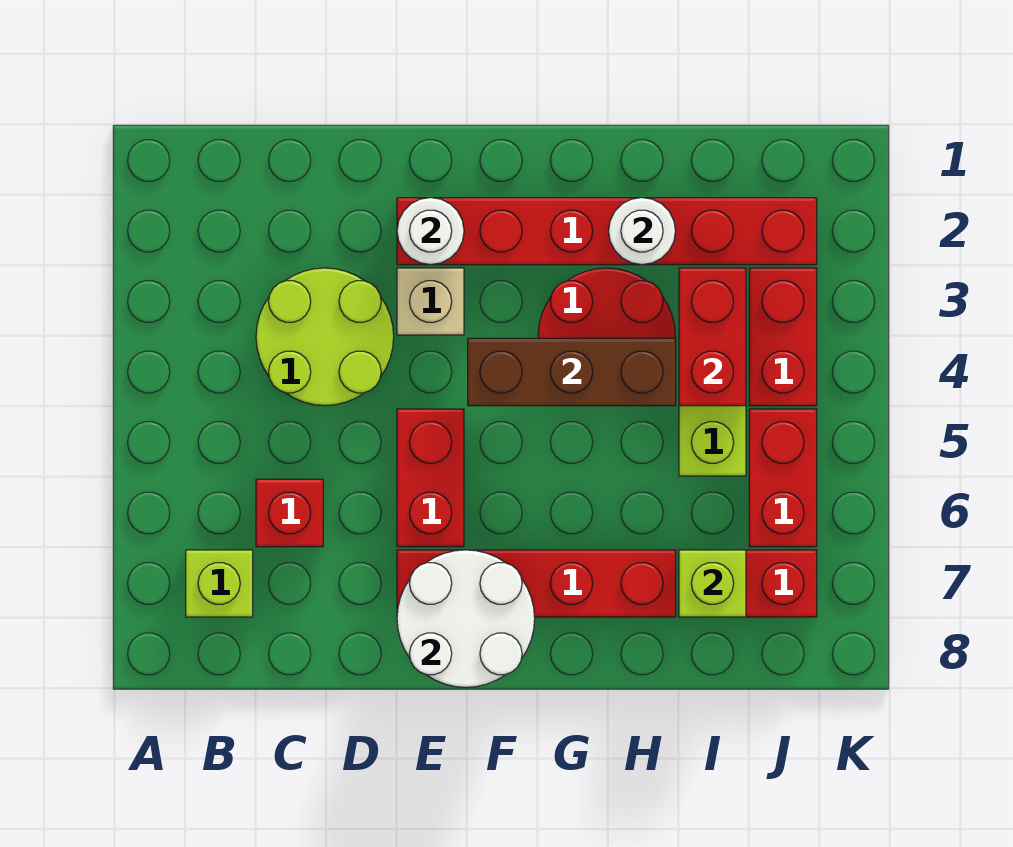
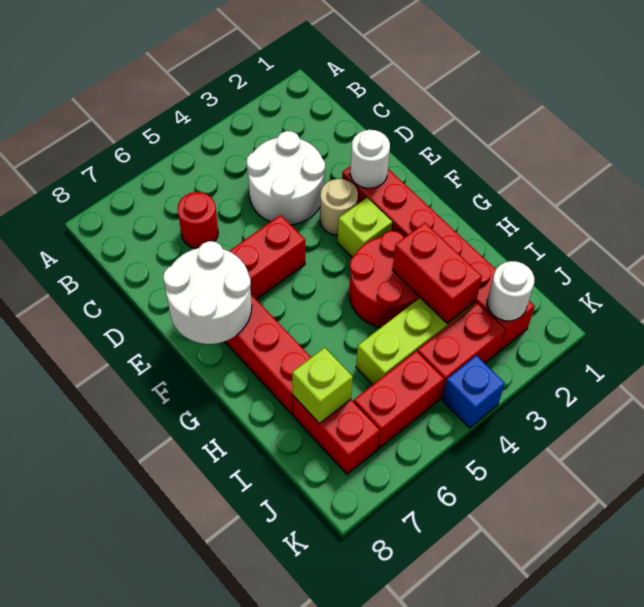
lime brick B7 level 1 -> lime brick F3 level 1
lime round brick C3:D4 level 1 -> white round brick C3:D4 level 1
red brick C6 level 1 -> red round brick C6 level 1
tan brick E3 level 1 -> tan round brick E3 level 1
brown brick F4:H4 level 2 -> none
white round brick H2 level 2 -> white round brick J2 level 2
red brick I3:I4 level 2 -> red brick H3:I3 level 2
none -> blue brick K4 level 1

